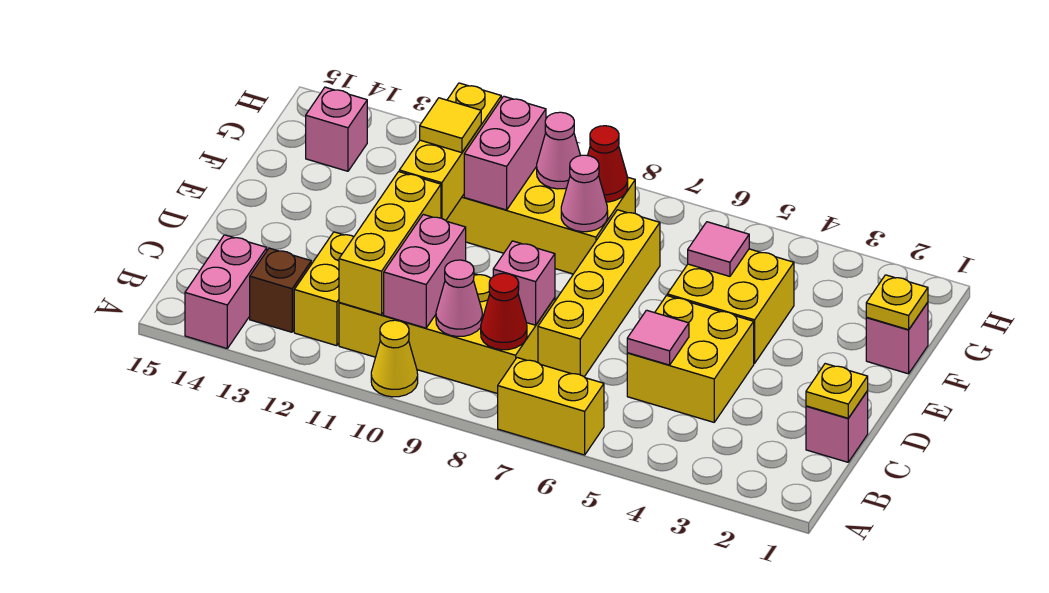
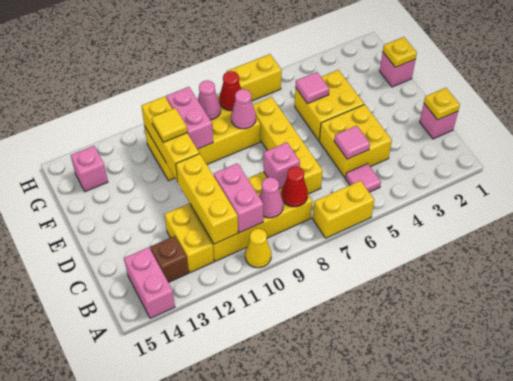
none -> pink tile B5 level 1
none -> yellow brick H6:H7 level 1

